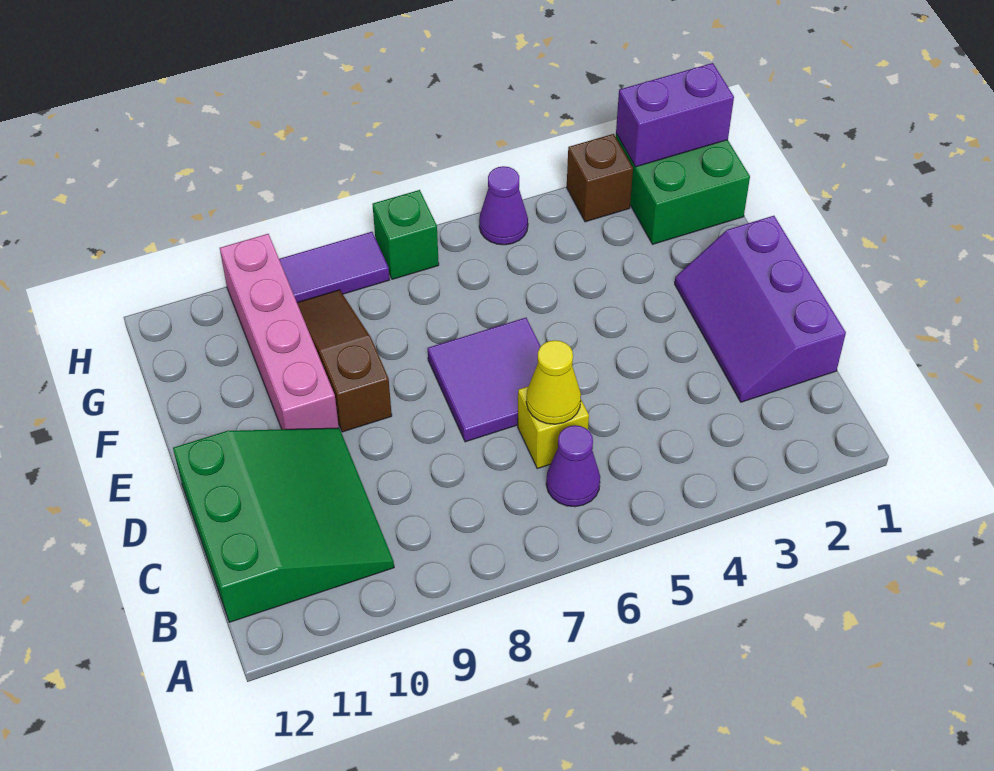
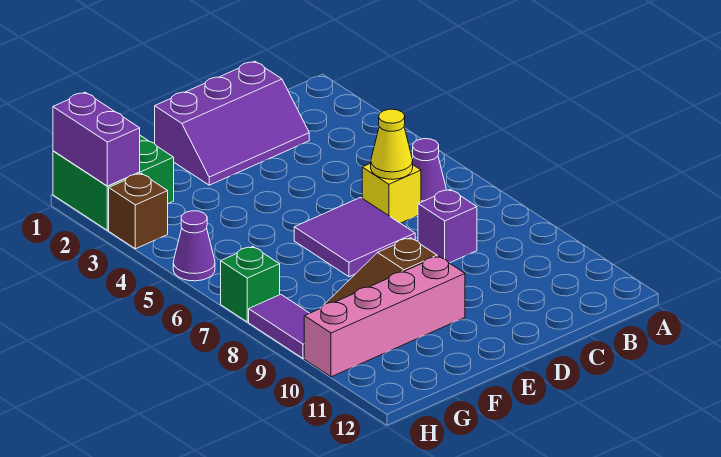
green slope B10:D12 level 1 top 12 -> none
none -> purple brick C8 level 1

